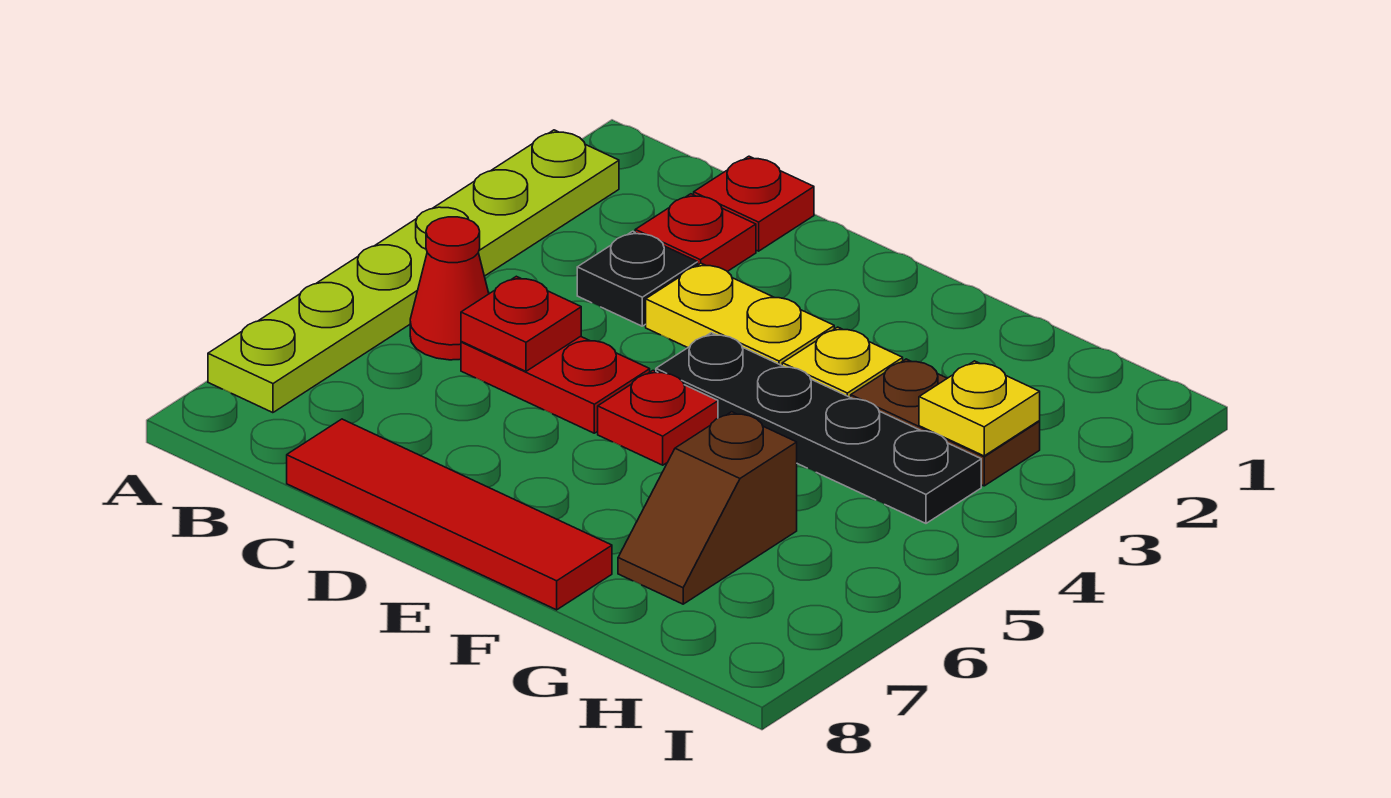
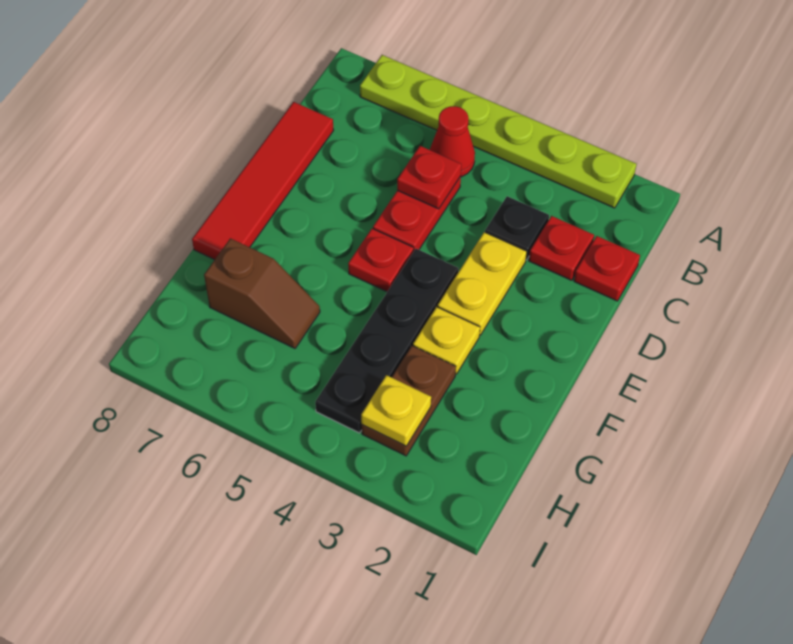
brown slope G6:G7 level 1 top 6 -> brown slope G6:G7 level 1 top 7

